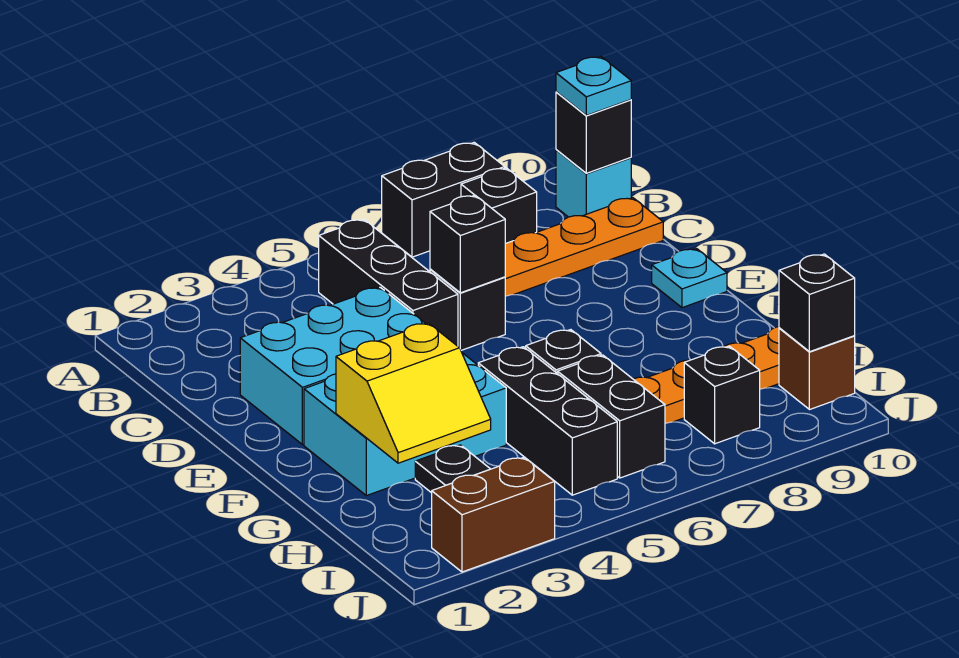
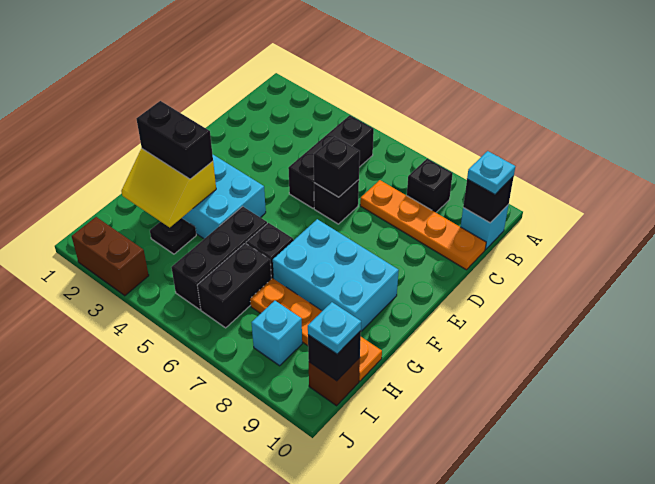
black brick A7:A8 level 1 -> black brick G2:G3 level 3
cyan brick D2:E4 level 1 -> cyan brick F7:G9 level 1
cyan plate E10 level 1 -> cyan plate I10 level 3
black brick I8 level 1 -> cyan brick I8 level 1

